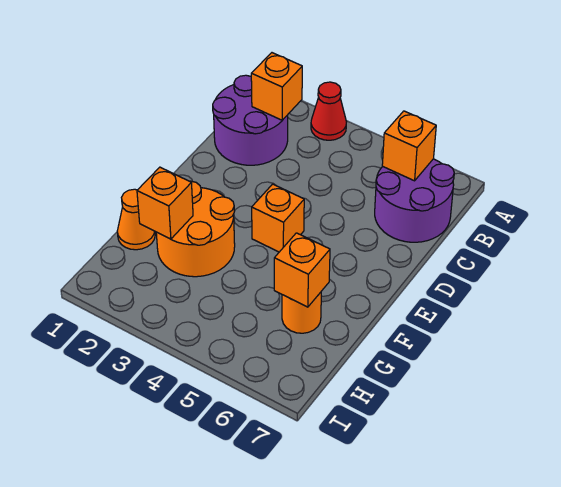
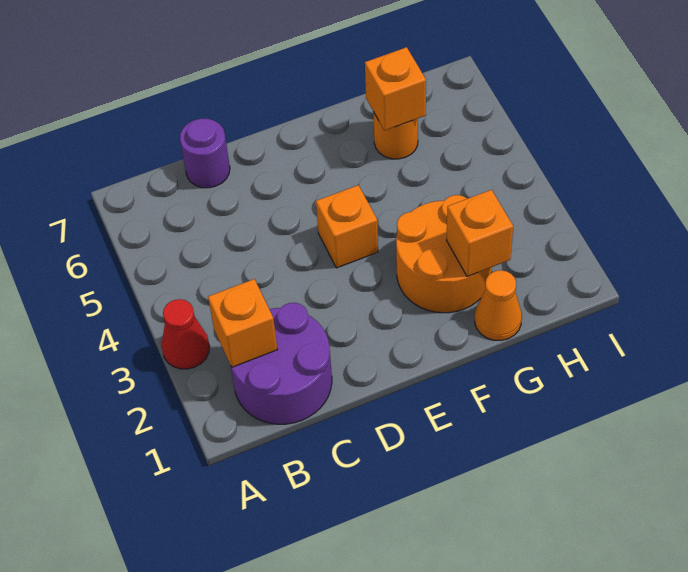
purple round brick B6:C7 level 1 -> purple round brick C7 level 1
orange brick B6 level 2 -> none

